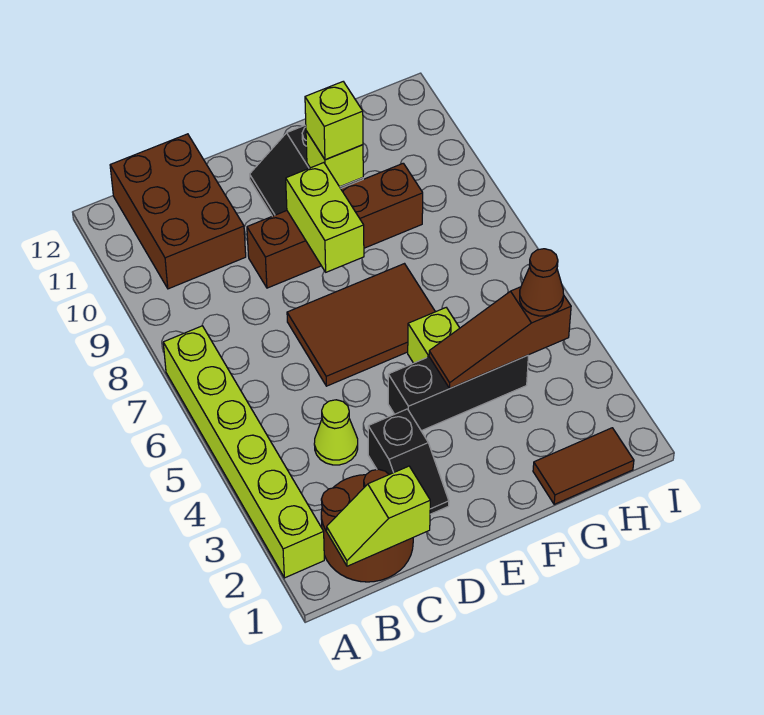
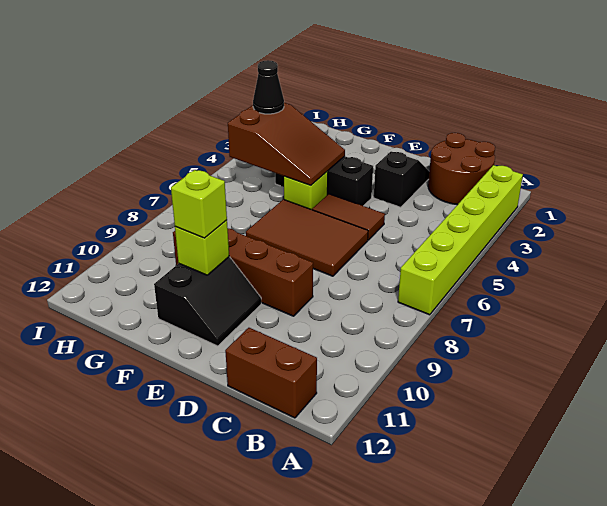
lime slope B1:C1 level 2 top C -> none
brown brick B10:C12 level 1 -> brown brick B12:C12 level 1
lime cone C4 level 1 -> none
lime brick E8:E9 level 2 -> none
brown slope F4:H4 level 2 top H -> brown slope F4:H5 level 2 top H
brown tile G1:H1 level 1 -> brown tile D5:E5 level 1
brown cone H4 level 3 -> black cone H4 level 3

